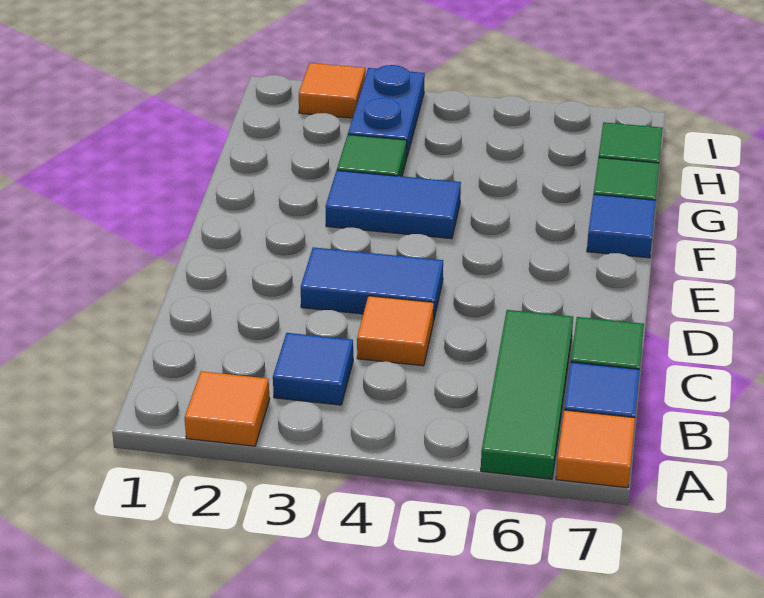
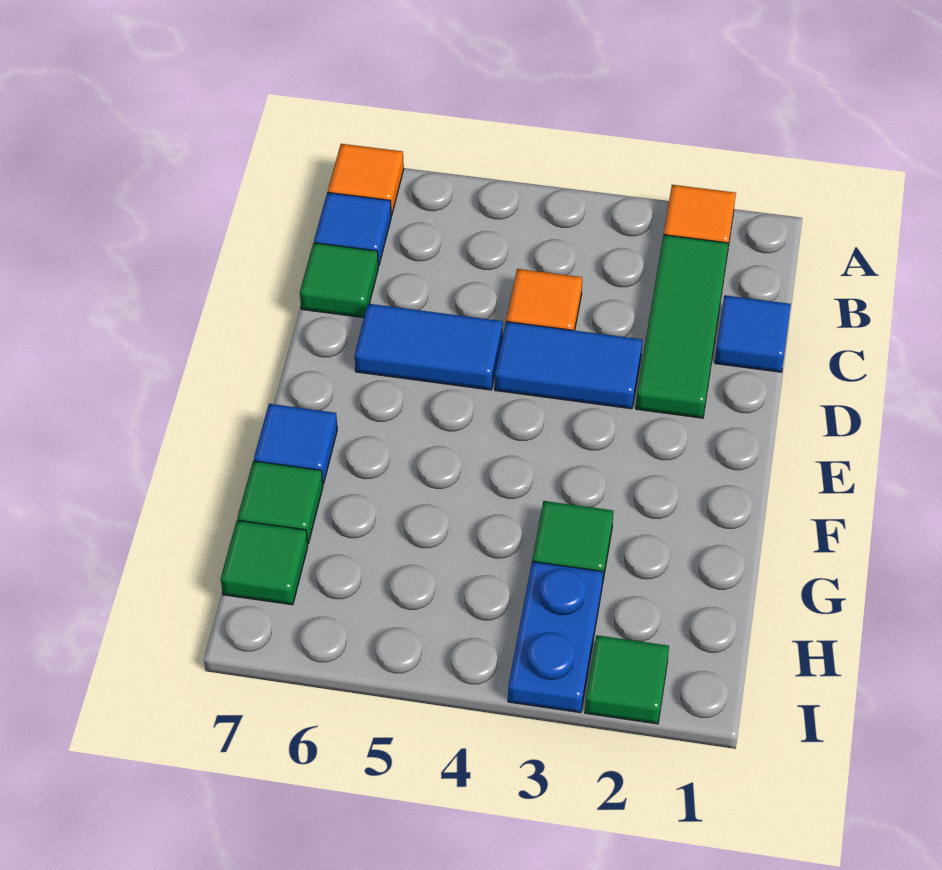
green tile A6:C6 level 1 -> green tile B2:D2 level 1
blue tile B3 level 1 -> blue tile C1 level 1
blue tile F3:F4 level 1 -> blue tile D5:D6 level 1
orange tile I2 level 1 -> green tile I2 level 1

